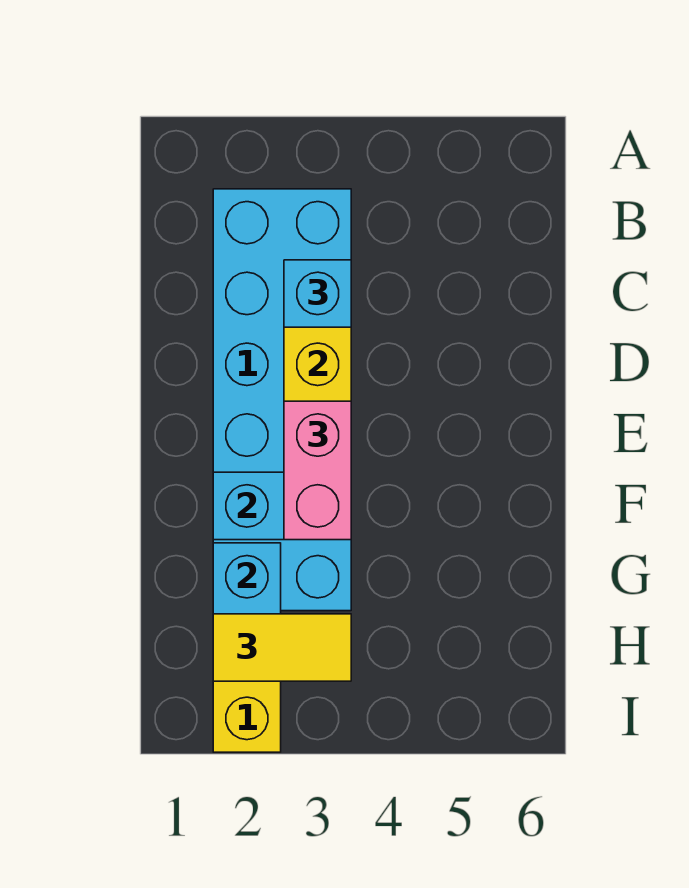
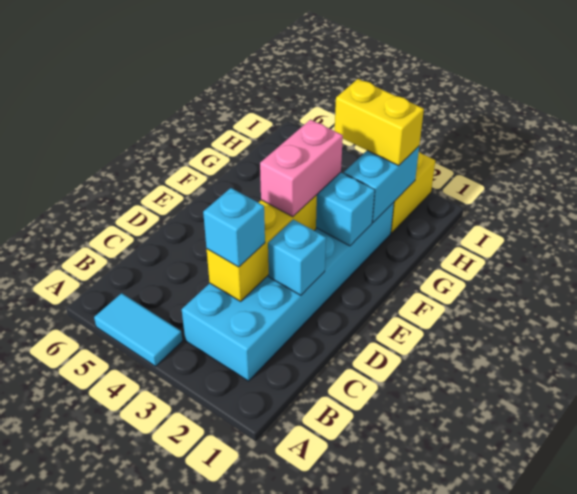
none -> cyan tile A4:A5 level 1
none -> cyan brick D2 level 2
yellow tile H2:H3 level 3 -> yellow brick H2:H3 level 3

